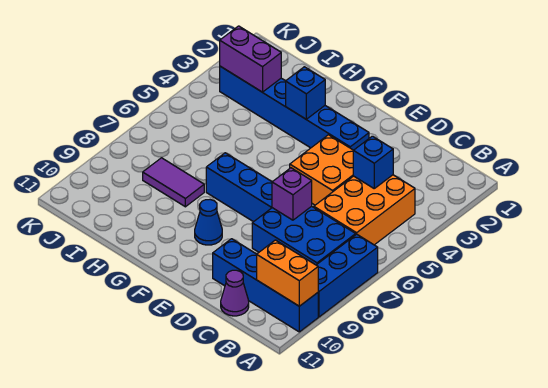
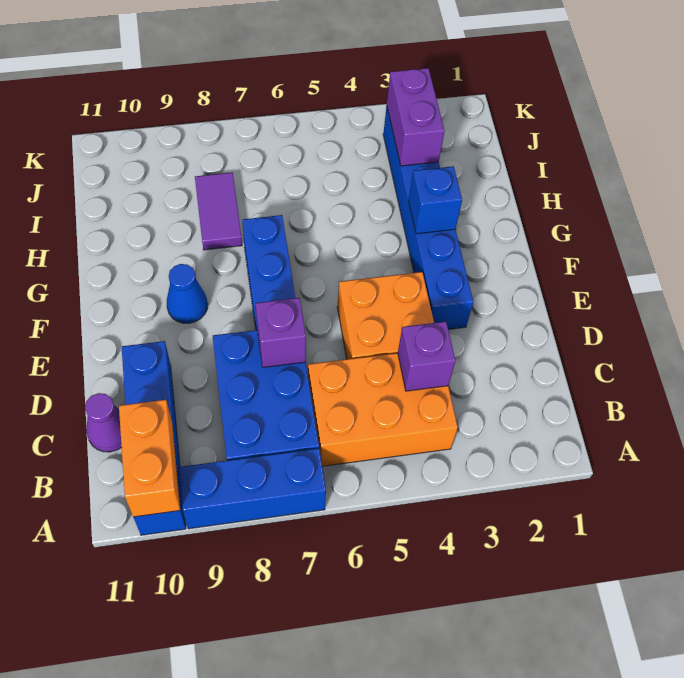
blue brick C4 level 2 -> purple brick C4 level 2

